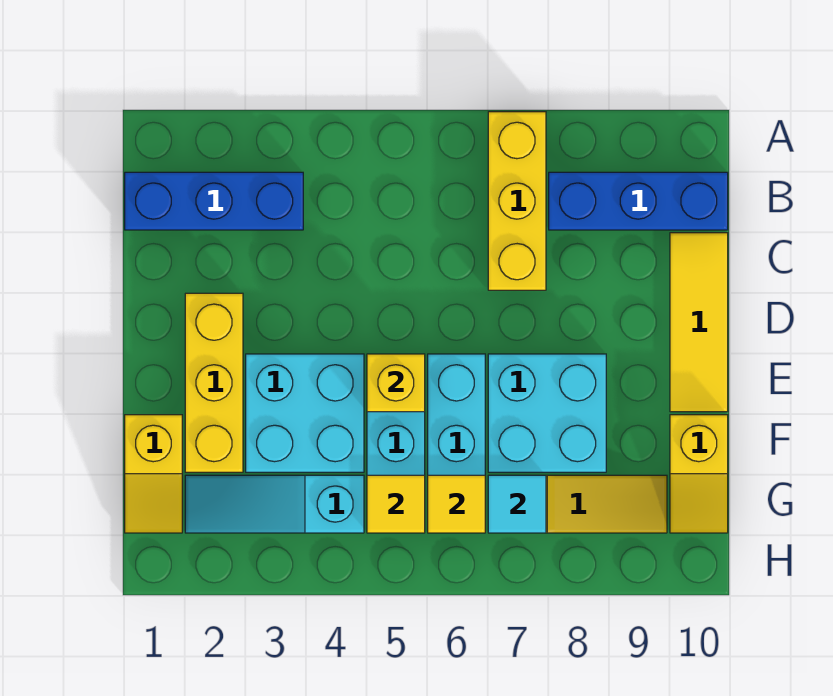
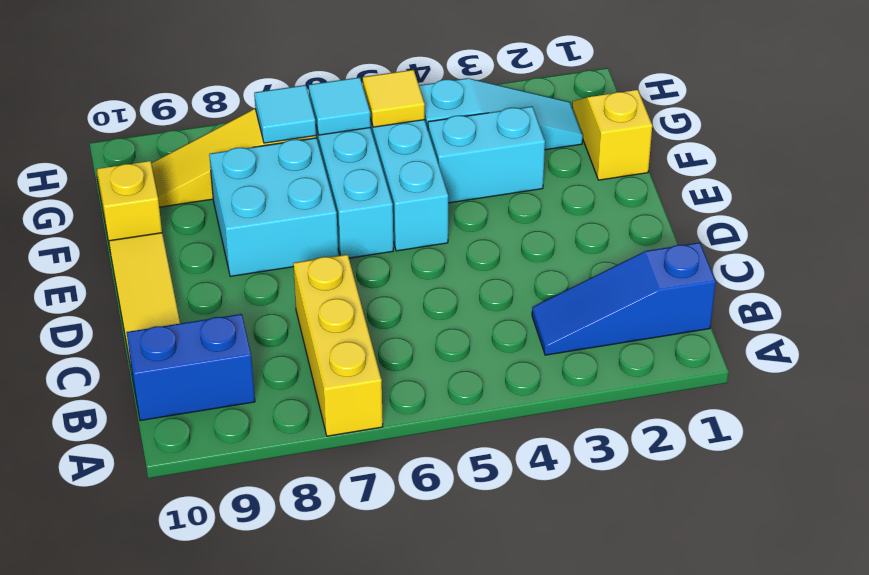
blue brick B1:B3 level 1 -> blue slope B1:B3 level 1 top 1
blue brick B8:B10 level 1 -> blue brick B9:B10 level 1
yellow brick D2:F2 level 1 -> none
cyan brick E3:F4 level 1 -> cyan brick F3:F4 level 1
yellow brick E5 level 2 -> none
yellow tile G6 level 2 -> cyan tile G6 level 2

